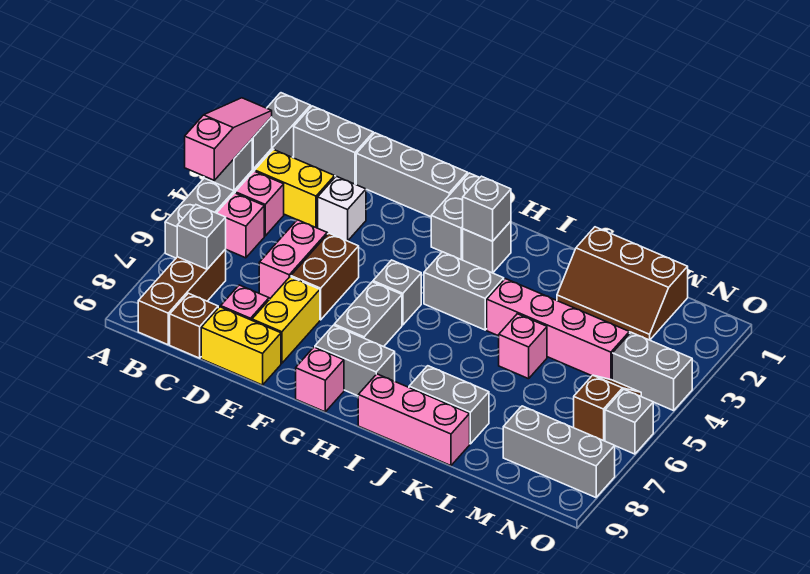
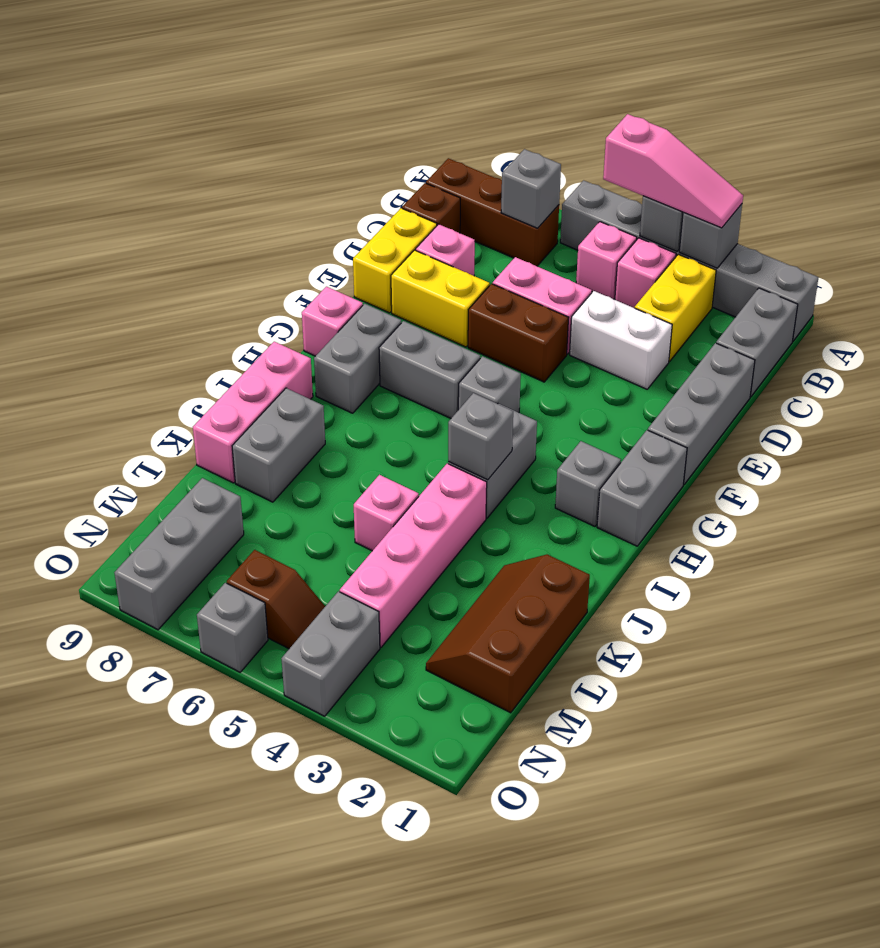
white brick D3 level 1 -> white brick D3:D4 level 1
grey brick G1:G2 level 1 -> grey brick G1:H1 level 1
grey brick H2 level 2 -> grey brick I4 level 2

